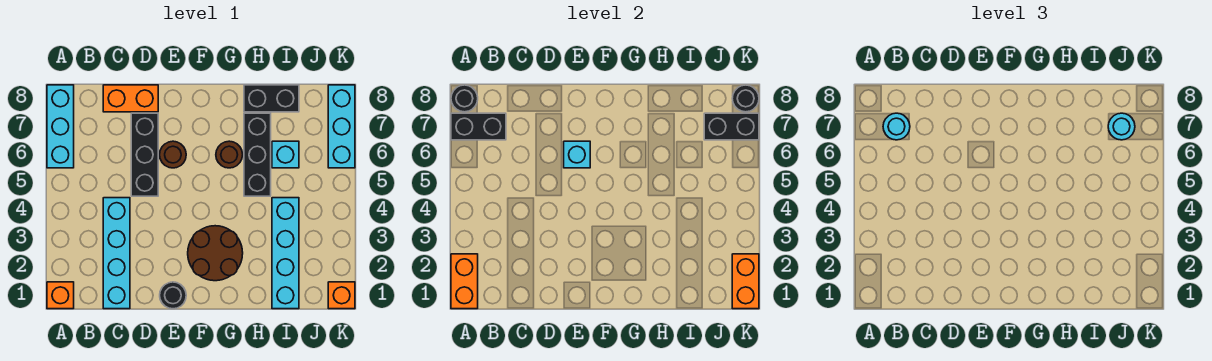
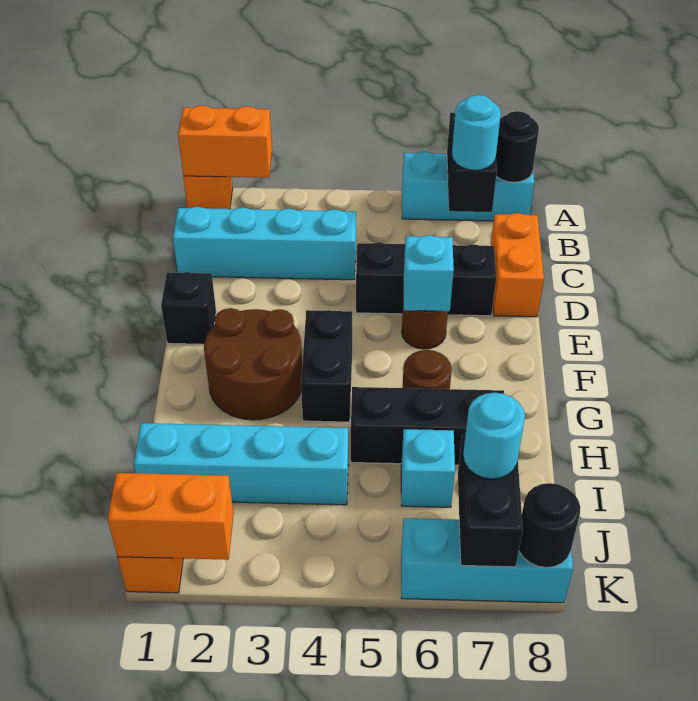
black round brick E1 level 1 -> black brick E1 level 1
black brick H8:I8 level 1 -> black brick F4:G4 level 1

